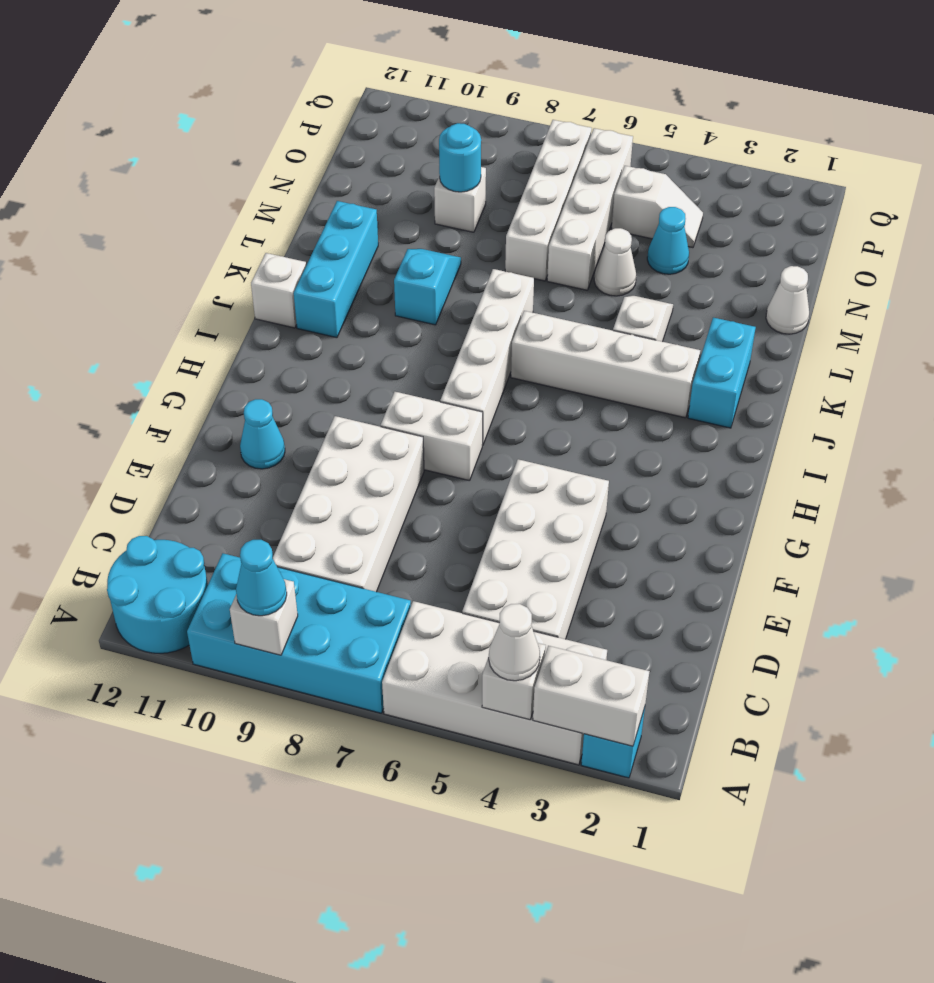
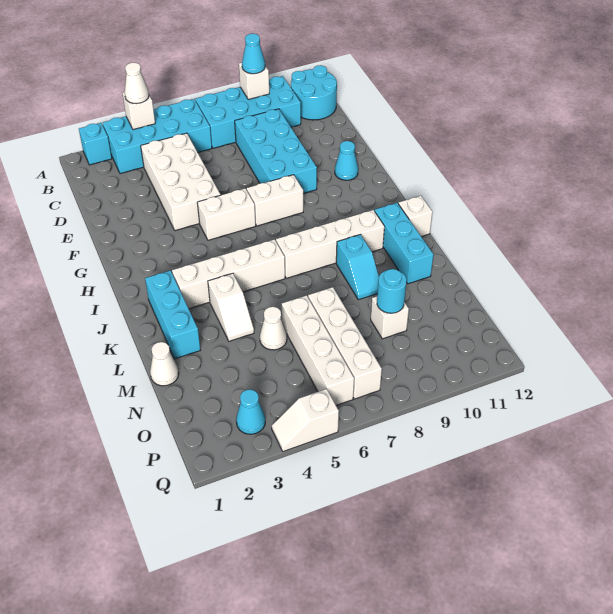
white brick A2:A3 level 2 -> white brick G5:G6 level 1
white brick A3:B6 level 1 -> cyan brick A3:B6 level 1
white brick C8:F9 level 1 -> cyan brick C8:F9 level 1
white brick H7:K7 level 1 -> white brick J7:J10 level 1
cyan brick J2:K2 level 1 -> cyan brick J2:L2 level 1
cyan cone N4 level 1 -> cyan cone P3 level 1
white slope O4:O5 level 1 top 5 -> white slope Q4:Q5 level 1 top 5

